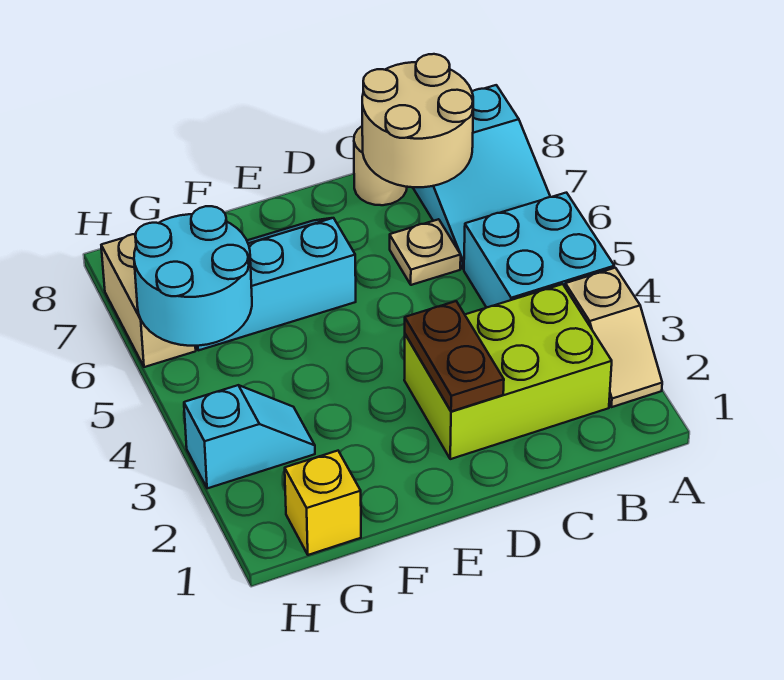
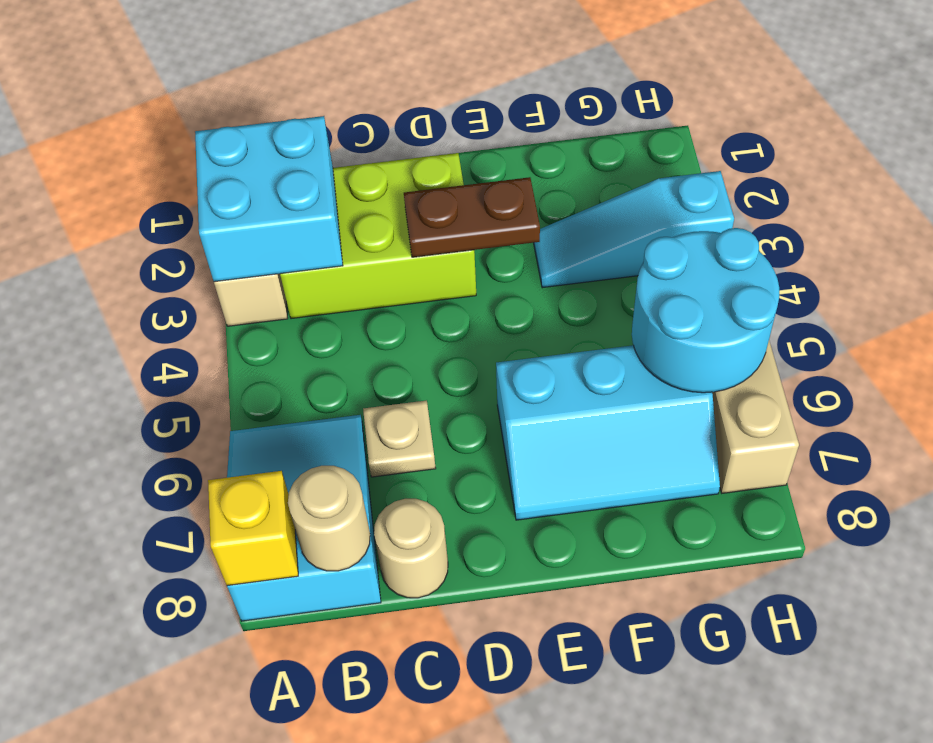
cyan brick A4:B5 level 1 -> cyan brick A2:B3 level 2
tan round brick B7:C8 level 2 -> tan round brick B8 level 2
brown plate D2:D3 level 2 -> brown plate D3:E3 level 2
yellow brick G1 level 1 -> yellow brick A8 level 2
cyan slope G3:H3 level 1 top H -> cyan slope F3:H3 level 1 top H

